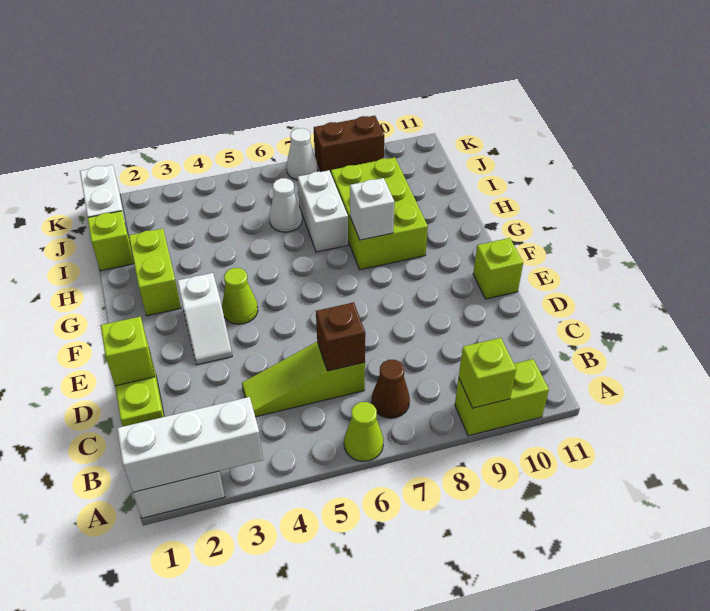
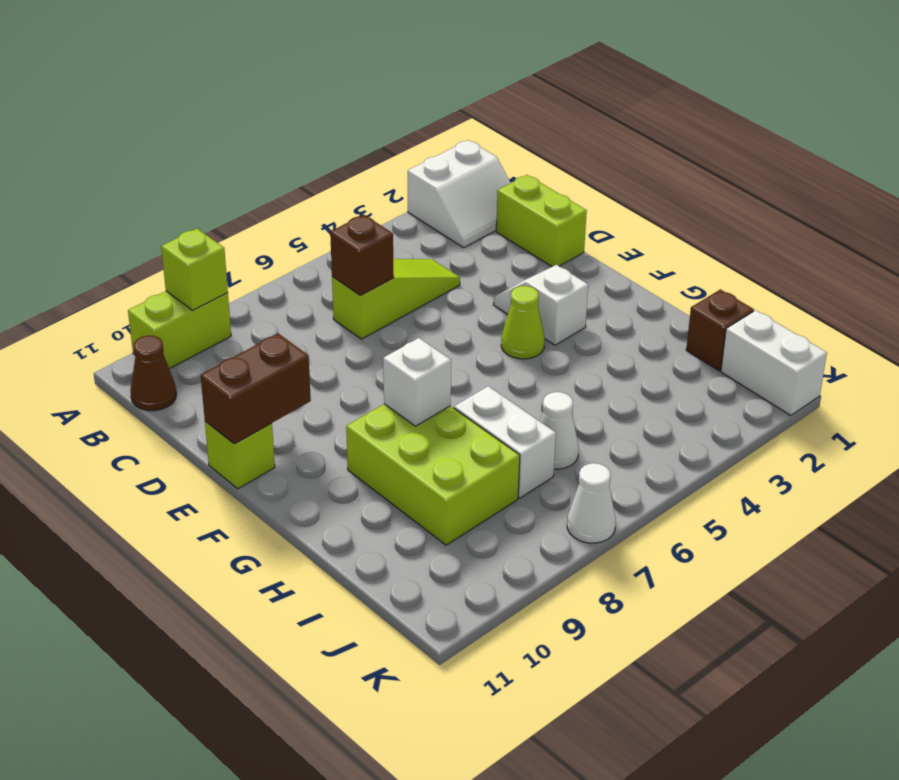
white brick A1:A3 level 2 -> none
lime cone A6 level 1 -> none
brown cone B7 level 1 -> brown cone B11 level 1
lime brick D1 level 2 -> none
lime brick G2:H2 level 1 -> none
lime brick I1 level 1 -> brown brick I1 level 1
brown brick K8:K9 level 1 -> brown brick E10:E11 level 2

